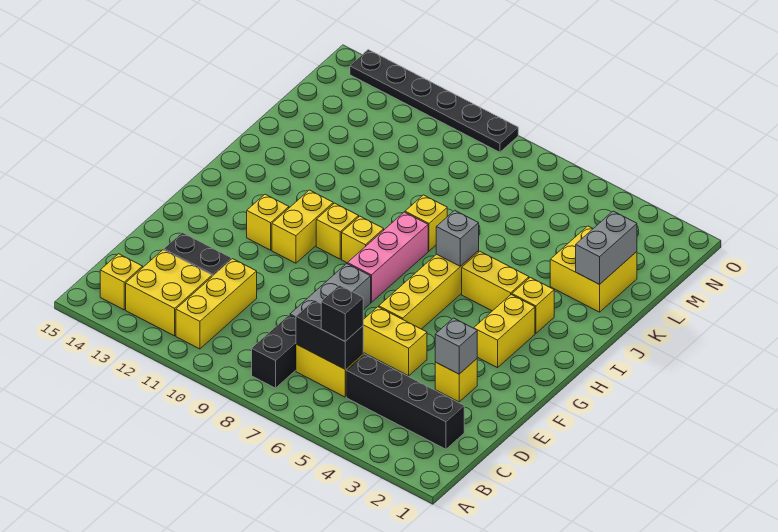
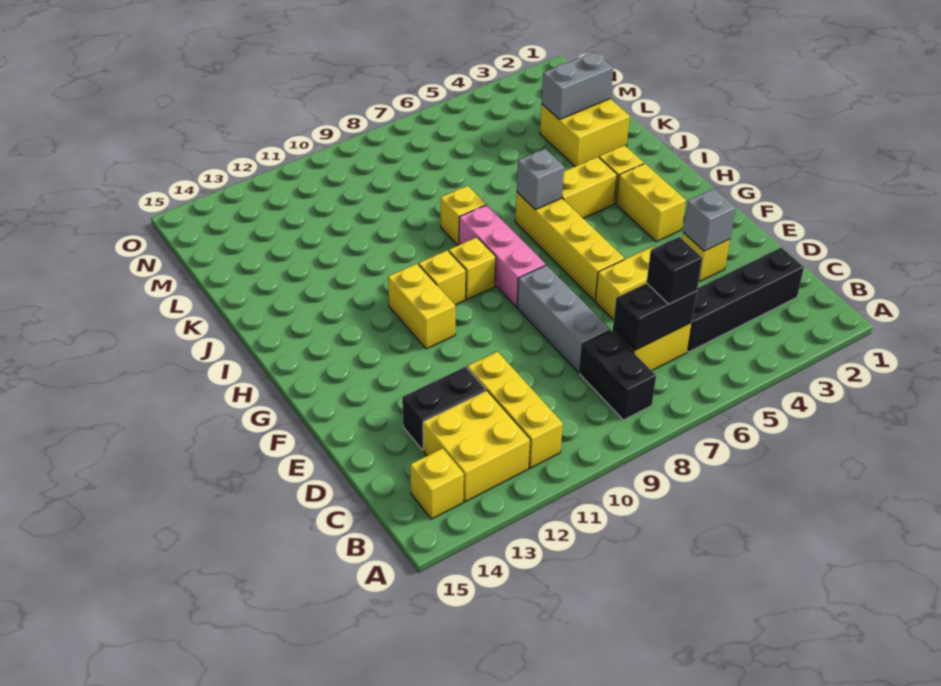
yellow brick G12 level 1 -> none
grey brick K2:L2 level 2 -> grey brick L2:L3 level 2
black plate O9:O14 level 1 -> none

